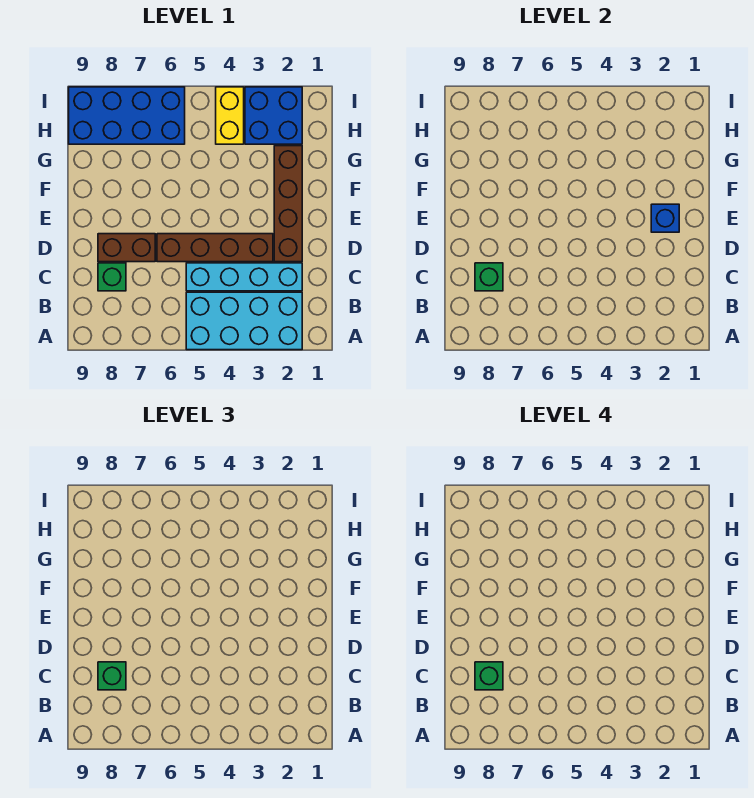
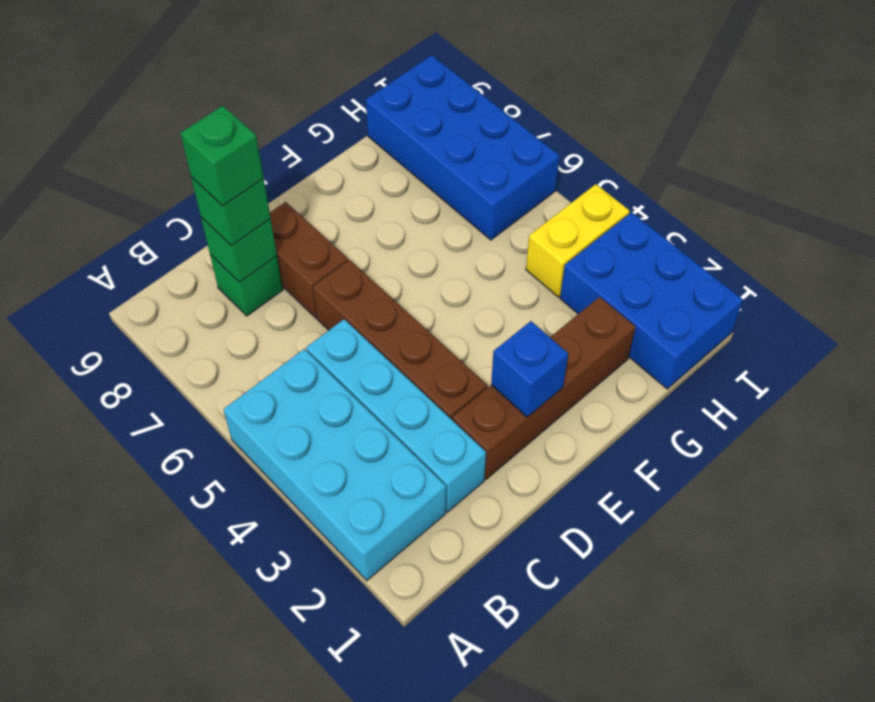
blue brick H2:I3 level 1 -> blue brick H1:I3 level 1

